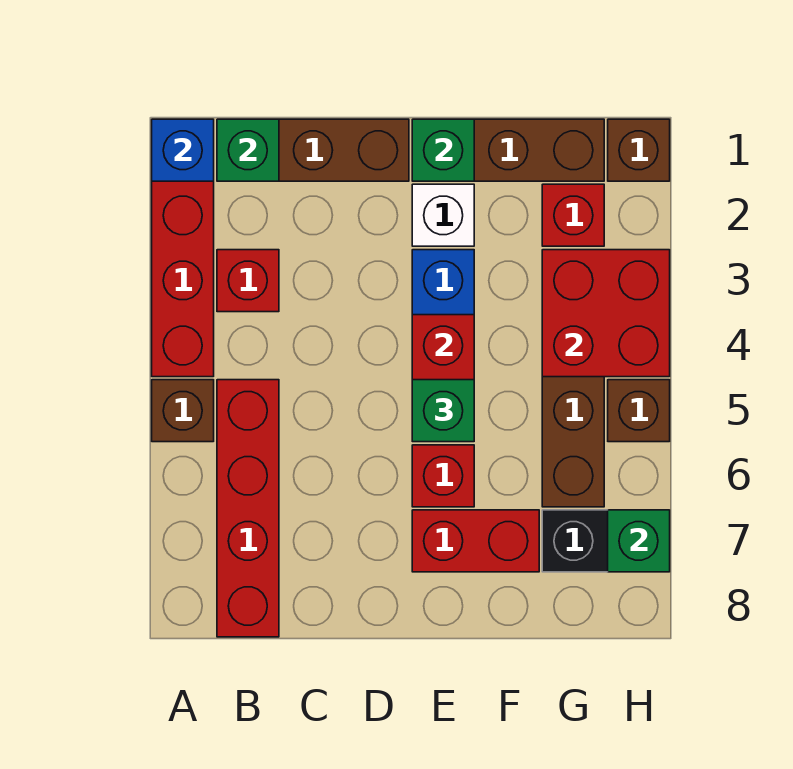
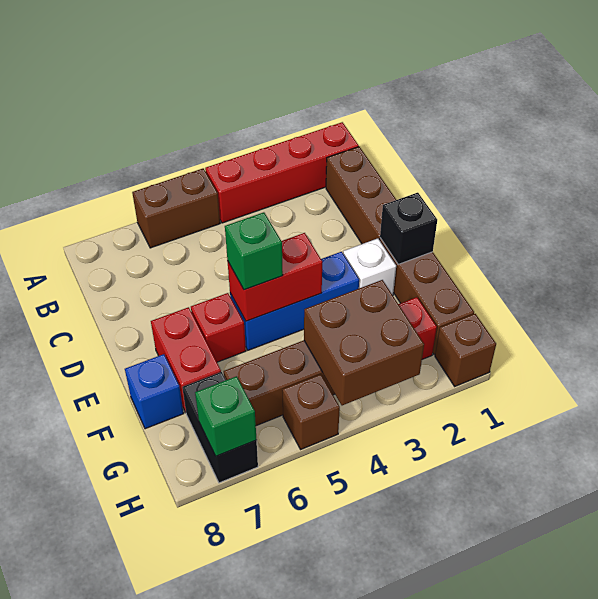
blue brick A1 level 2 -> blue brick F8 level 1
brown brick A5 level 1 -> brown brick A5:A6 level 1
green brick B1 level 2 -> none
red brick B3 level 1 -> none
red brick B5:B8 level 1 -> none
green brick E1 level 2 -> black brick E1 level 2
red brick G3:H4 level 2 -> brown brick G3:H4 level 2

